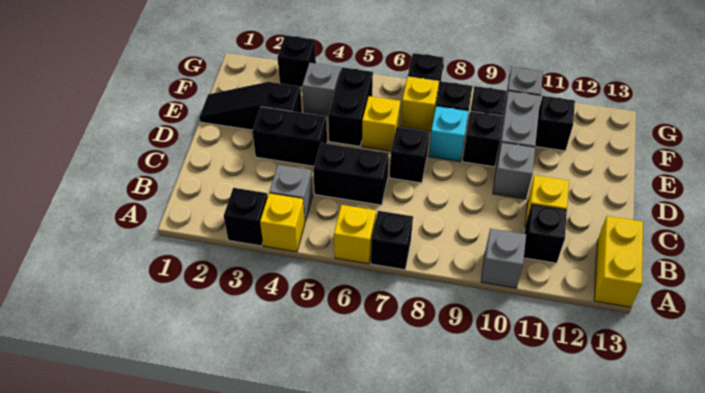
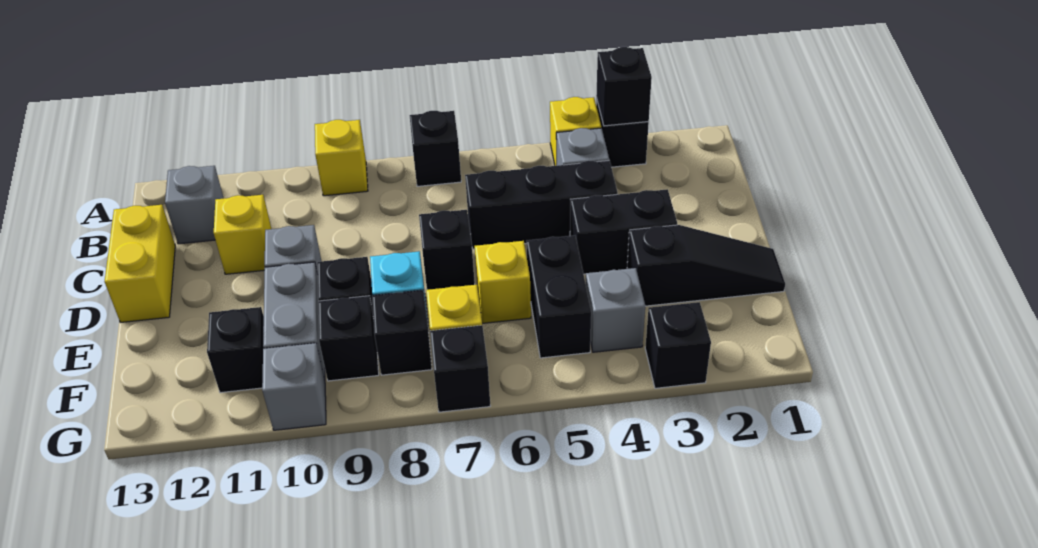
yellow brick A6 level 1 -> yellow brick A9 level 1
grey brick A10 level 1 -> grey brick B12 level 1
yellow brick A13:B13 level 1 -> yellow brick C13:D13 level 1
black brick B11 level 1 -> black brick A3 level 2
black brick C5:C6 level 1 -> black brick C4:C6 level 1

